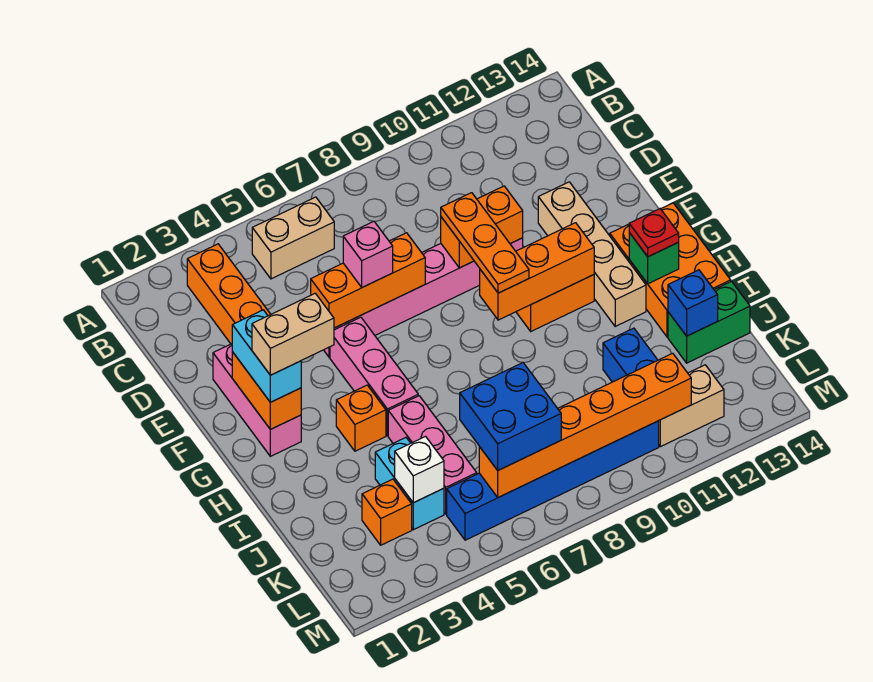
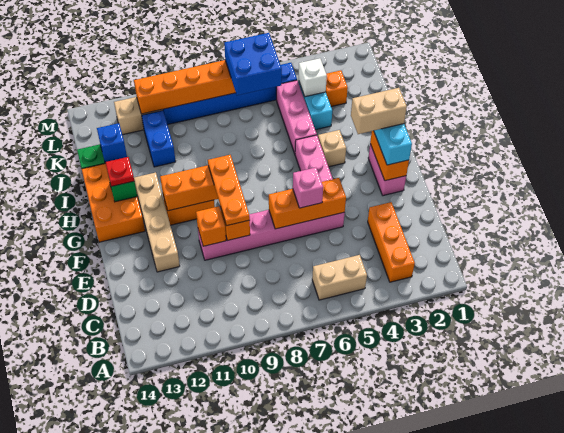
pink brick E2:G2 level 1 -> pink brick F2:G2 level 1
orange brick H4 level 1 -> tan brick H4 level 1

